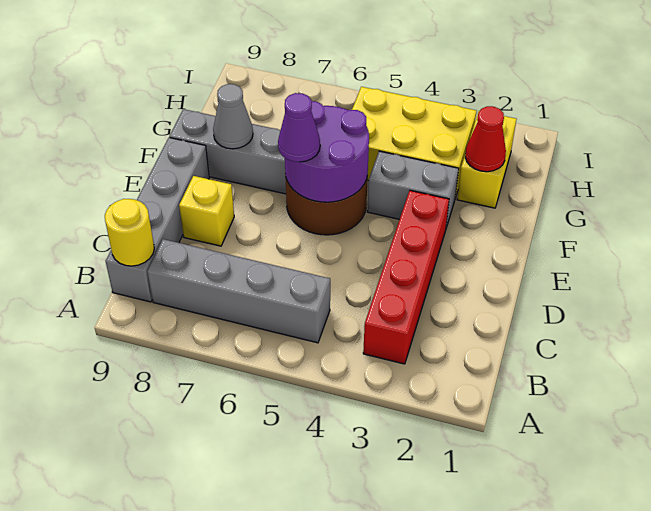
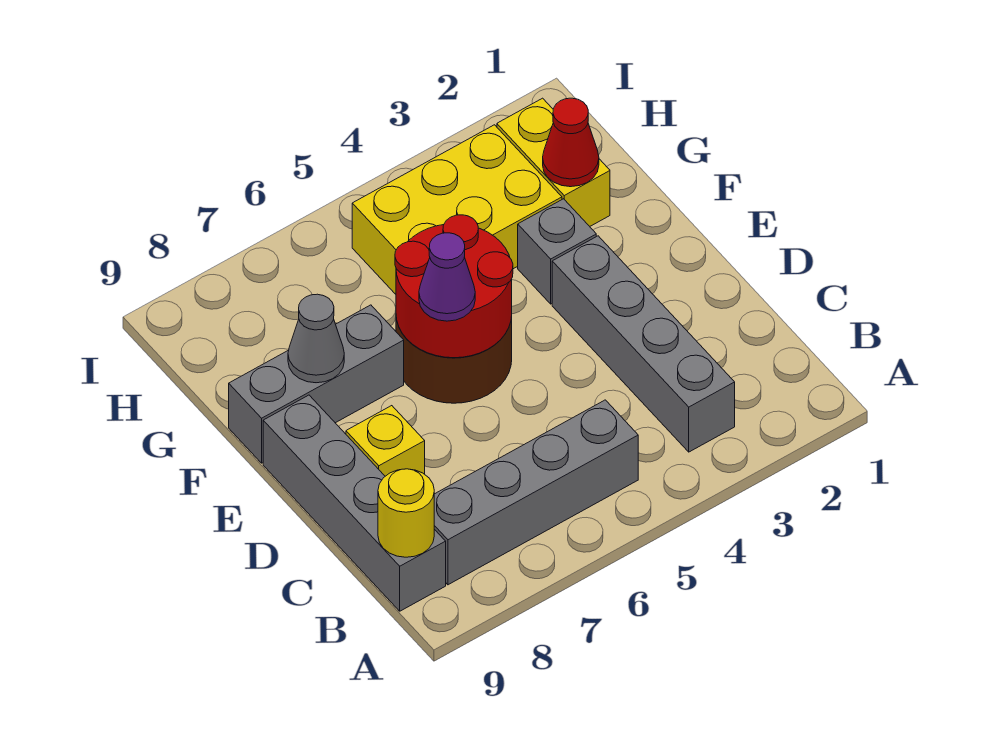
red brick B3:E3 level 1 -> grey brick B3:E3 level 1
purple round brick E5:F6 level 2 -> red round brick E5:F6 level 2
grey brick F3:F4 level 1 -> grey brick F3 level 1

